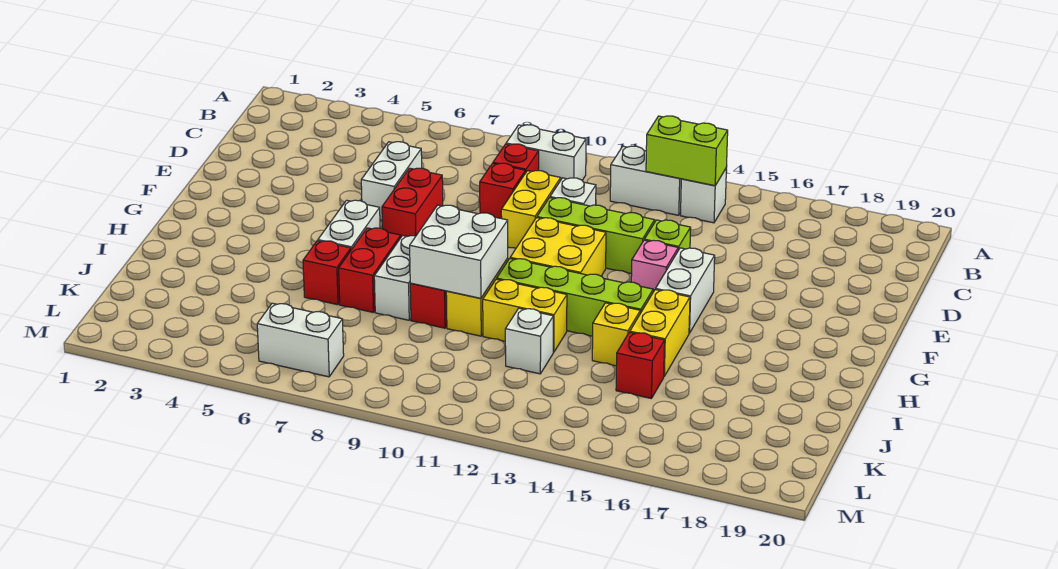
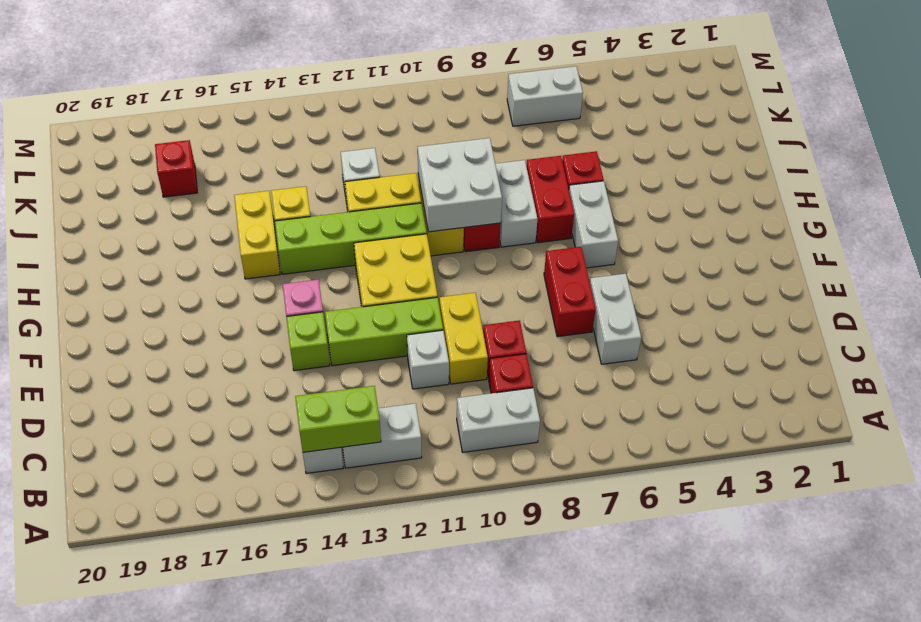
white brick F15:G15 level 1 -> none
red brick J15 level 1 -> red brick K17 level 1

